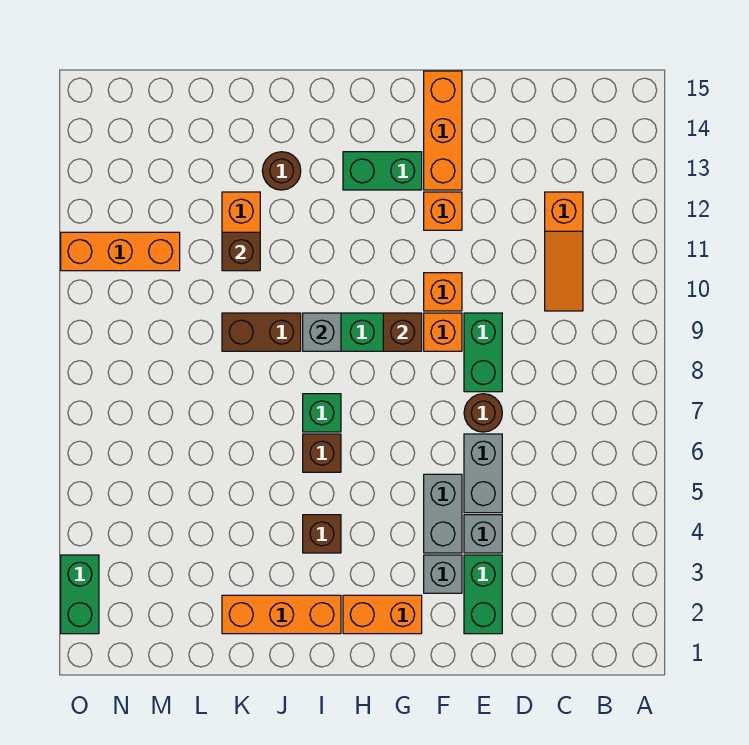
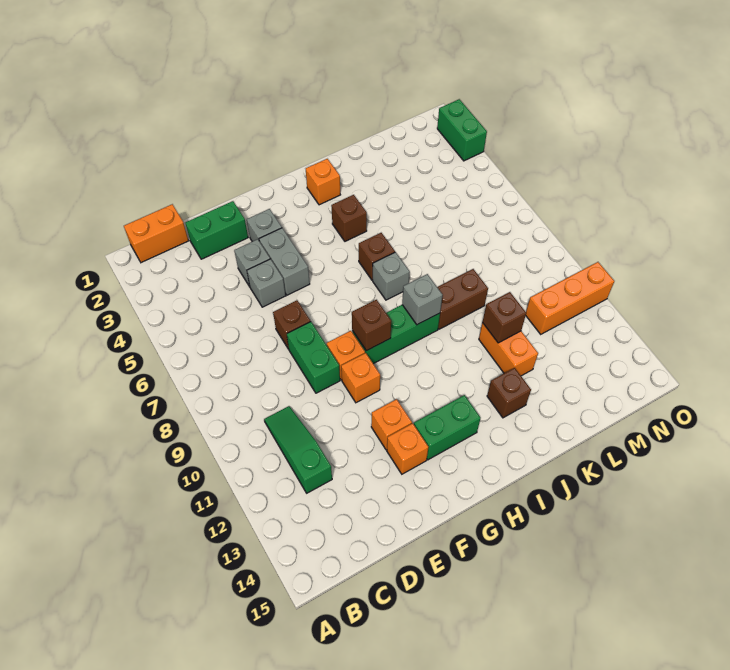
orange slope C10:C12 level 1 top 12 -> green slope C10:C12 level 1 top 12
green brick E2:E3 level 1 -> green brick D2:E2 level 1
grey brick E5:E6 level 1 -> grey brick E5 level 1
brown round brick E7 level 1 -> brown brick E7 level 1
orange brick F13:F15 level 1 -> orange brick F13 level 1
orange brick G2:H2 level 1 -> orange brick B1:C1 level 1
orange brick I2:K2 level 1 -> orange brick I2 level 1
green brick I7 level 1 -> grey brick I7 level 1
brown round brick J13 level 1 -> brown brick J13 level 1

